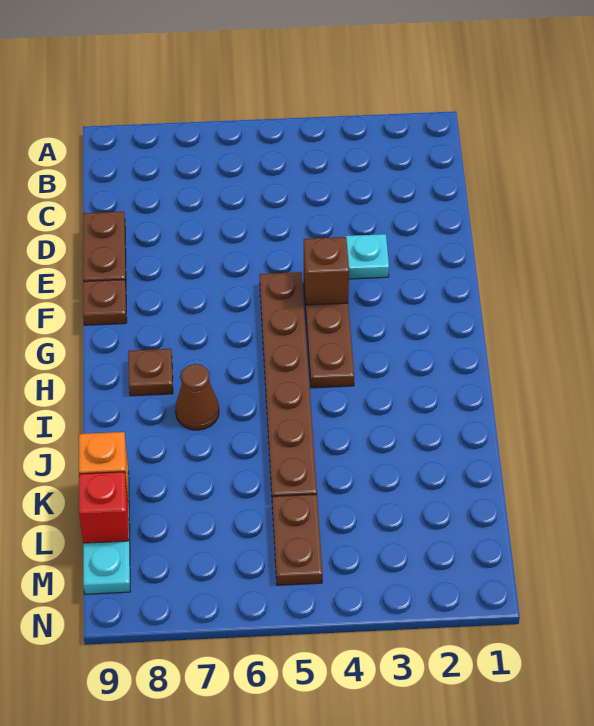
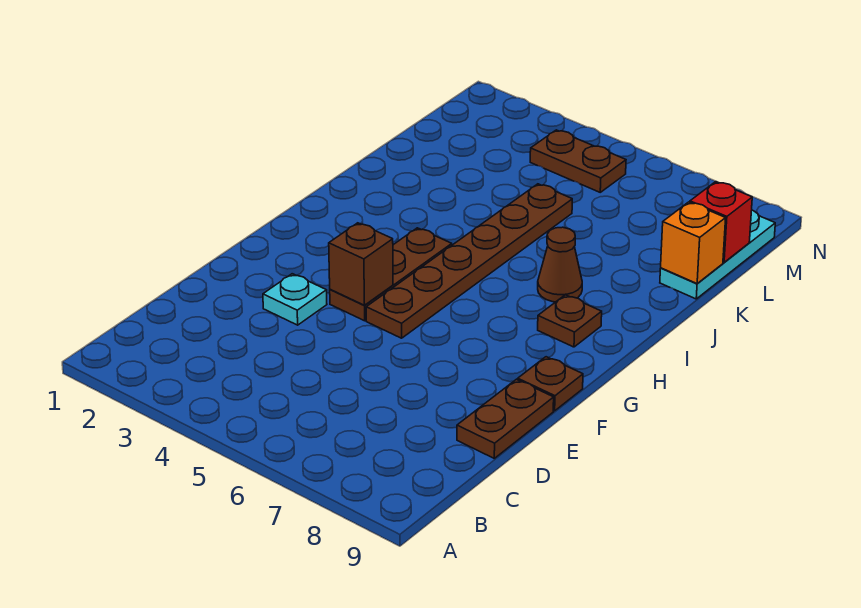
brown plate L5:M5 level 1 -> brown plate M4:M5 level 1

